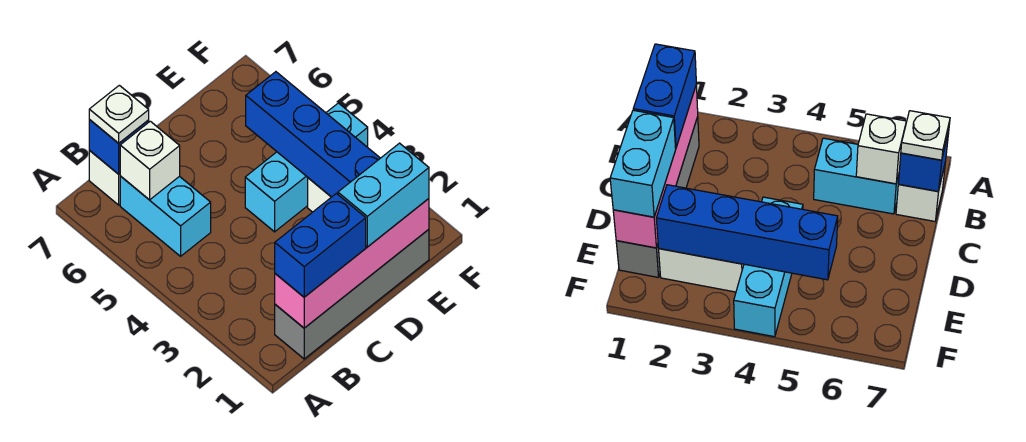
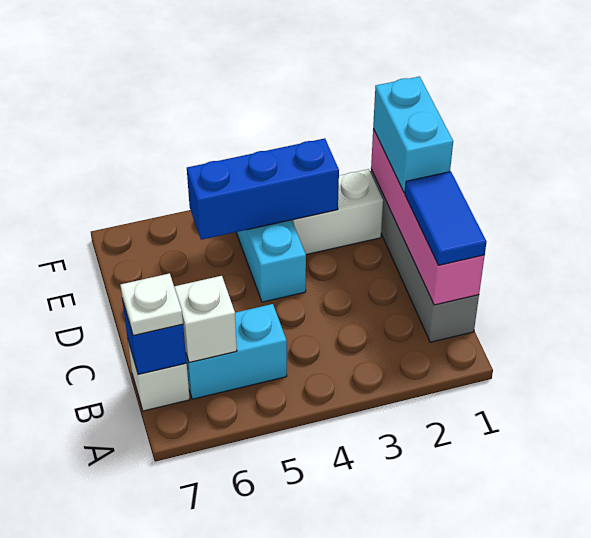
blue brick B1:C1 level 3 -> blue tile B1:C1 level 3
blue brick E2:E5 level 2 -> blue brick E3:E5 level 2

